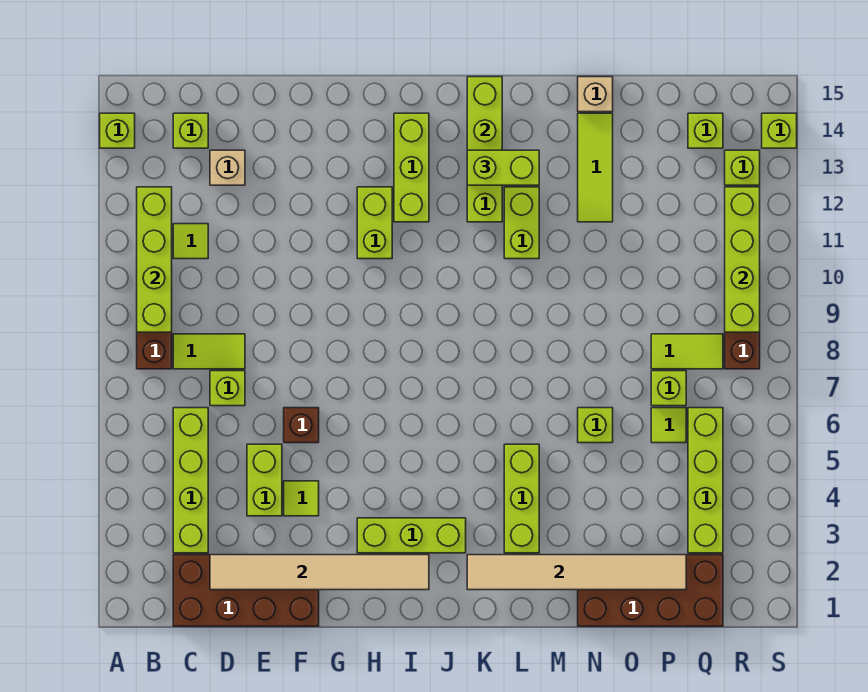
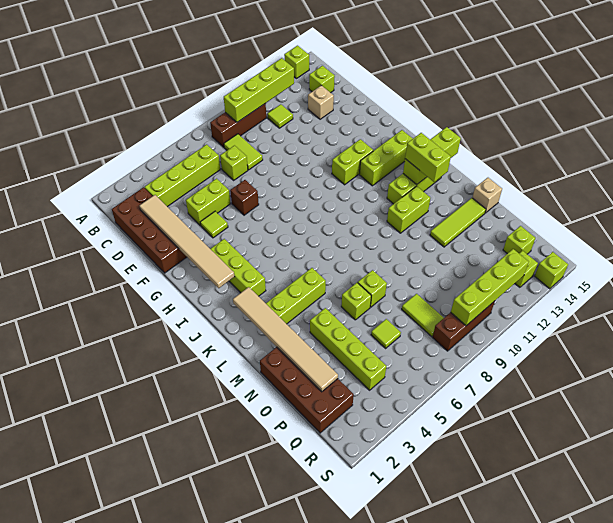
lime brick P7 level 1 -> lime brick N7 level 1
lime brick Q3:Q6 level 1 -> lime brick N4:Q4 level 1

